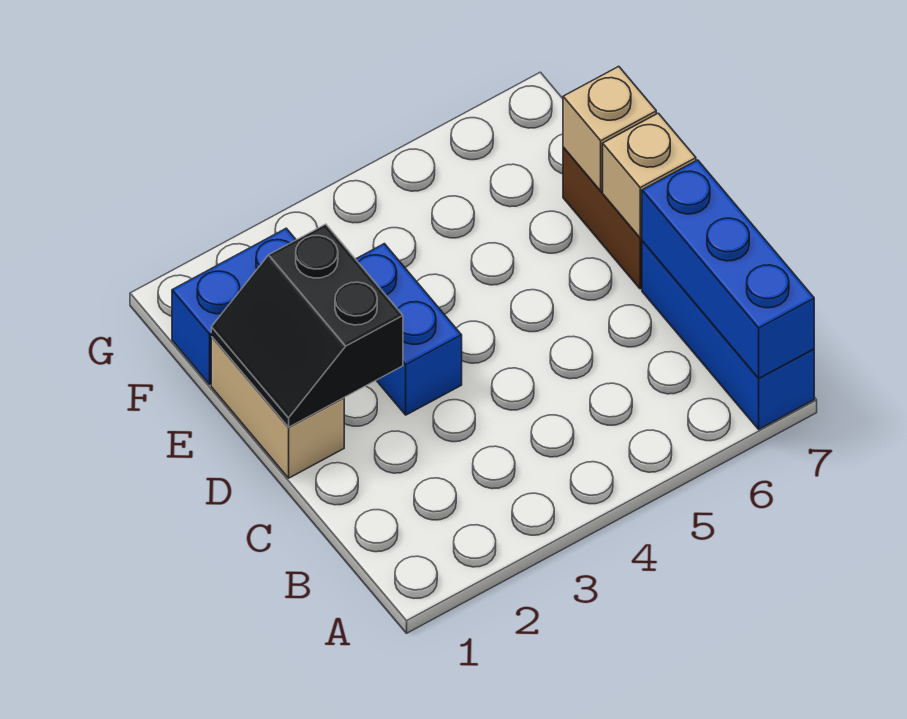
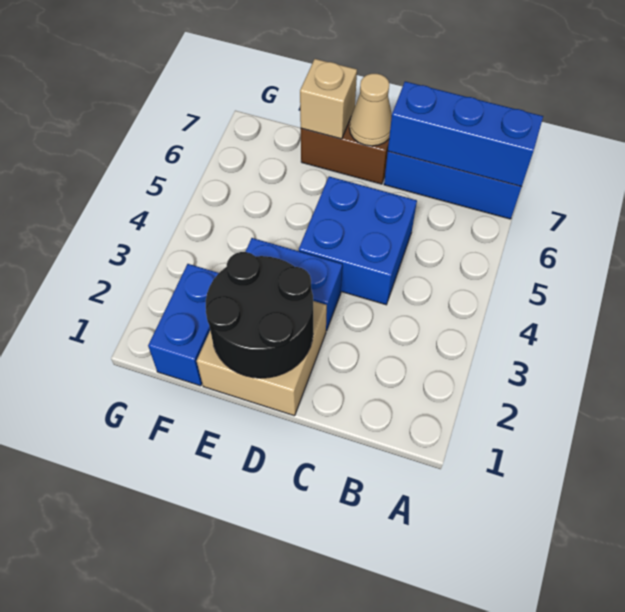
none -> blue brick C4:D5 level 1
tan brick D1:E1 level 1 -> tan brick D1:E2 level 1
black slope D1:E2 level 2 top 2 -> black round brick D1:E2 level 2
tan brick D7 level 2 -> tan cone D7 level 2

